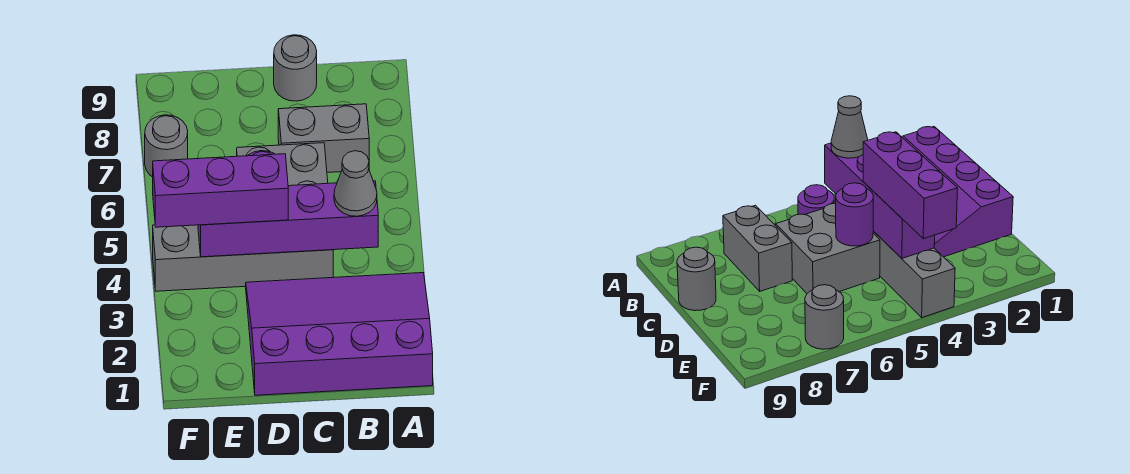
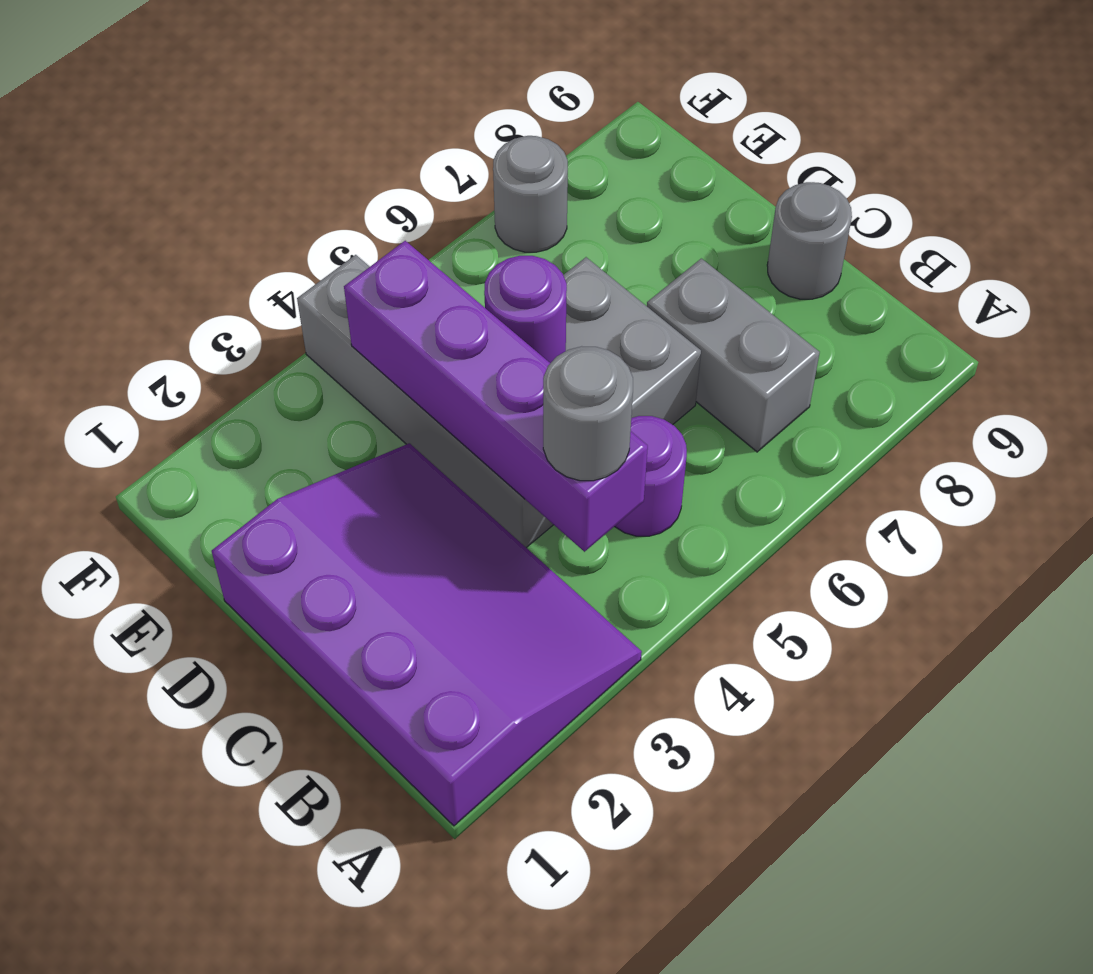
grey cone B4 level 3 -> grey round brick B4 level 3
purple brick D4:F4 level 3 -> none

